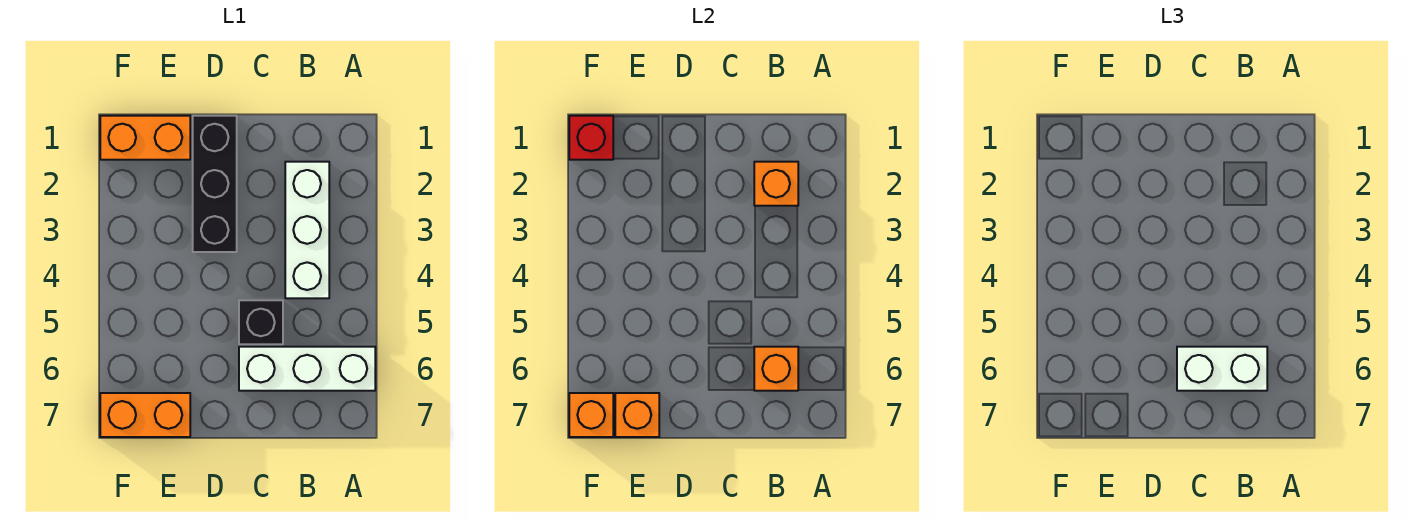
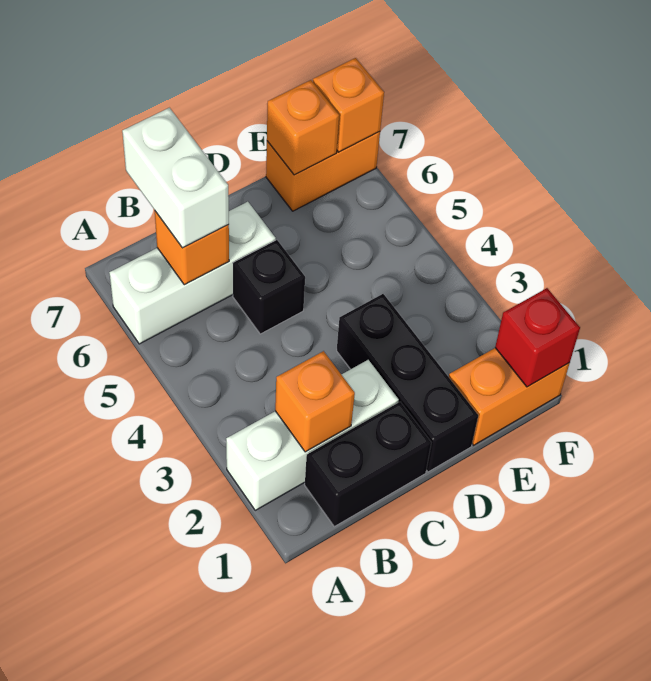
none -> black brick B1:C1 level 1
white brick B2:B4 level 1 -> white brick A2:C2 level 1
white brick B6:C6 level 3 -> white brick B6:B7 level 3

